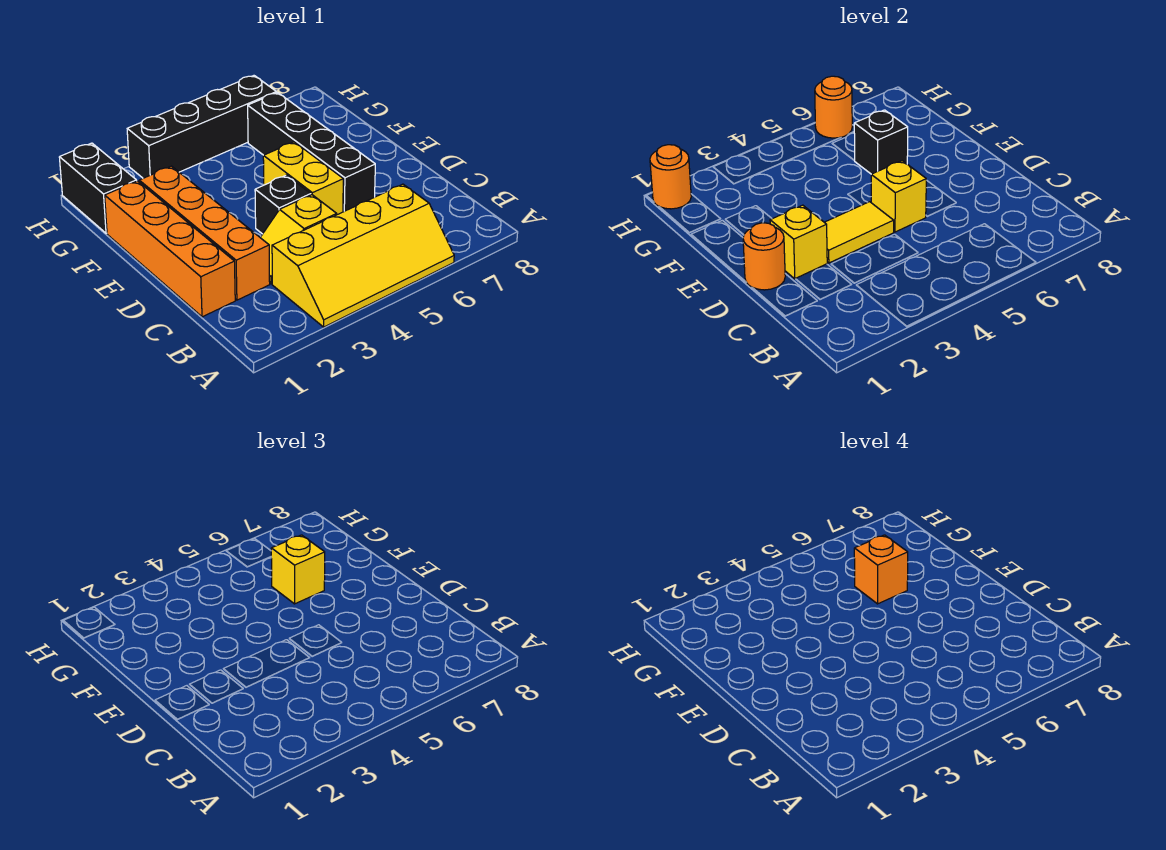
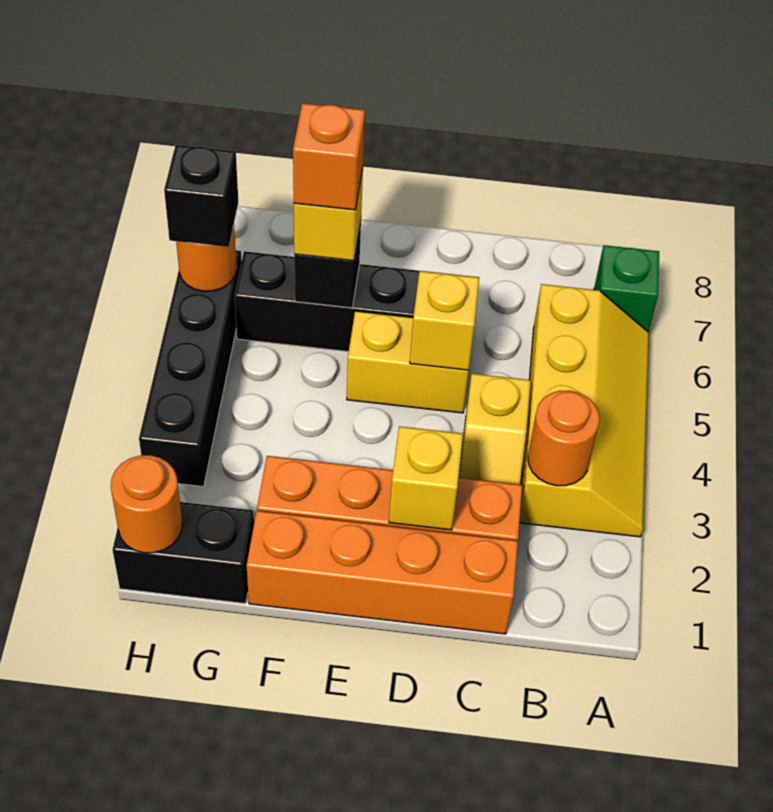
none -> green brick A7 level 1
orange round brick D1 level 2 -> orange round brick B3 level 2
yellow tile D3:D4 level 2 -> none
black brick D4 level 1 -> black brick H6 level 3

